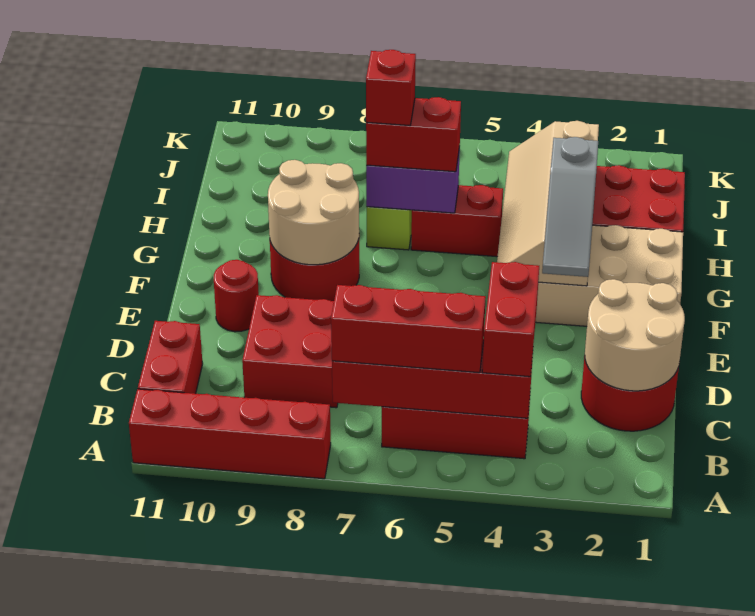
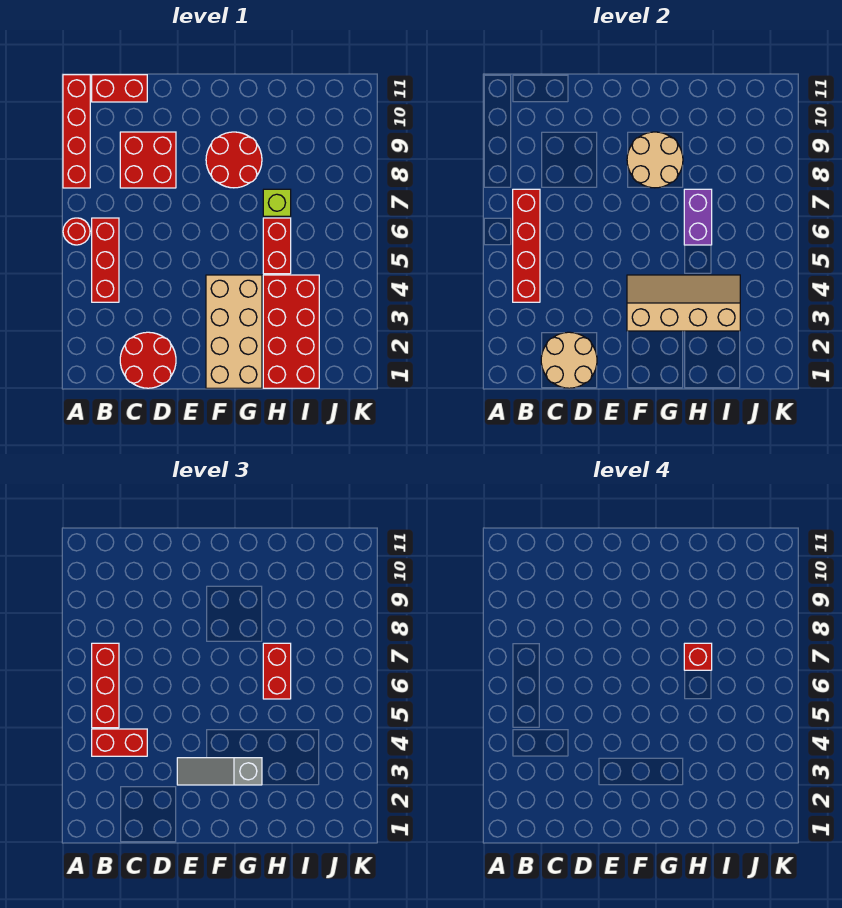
red round brick E10 level 1 -> red round brick A6 level 1

